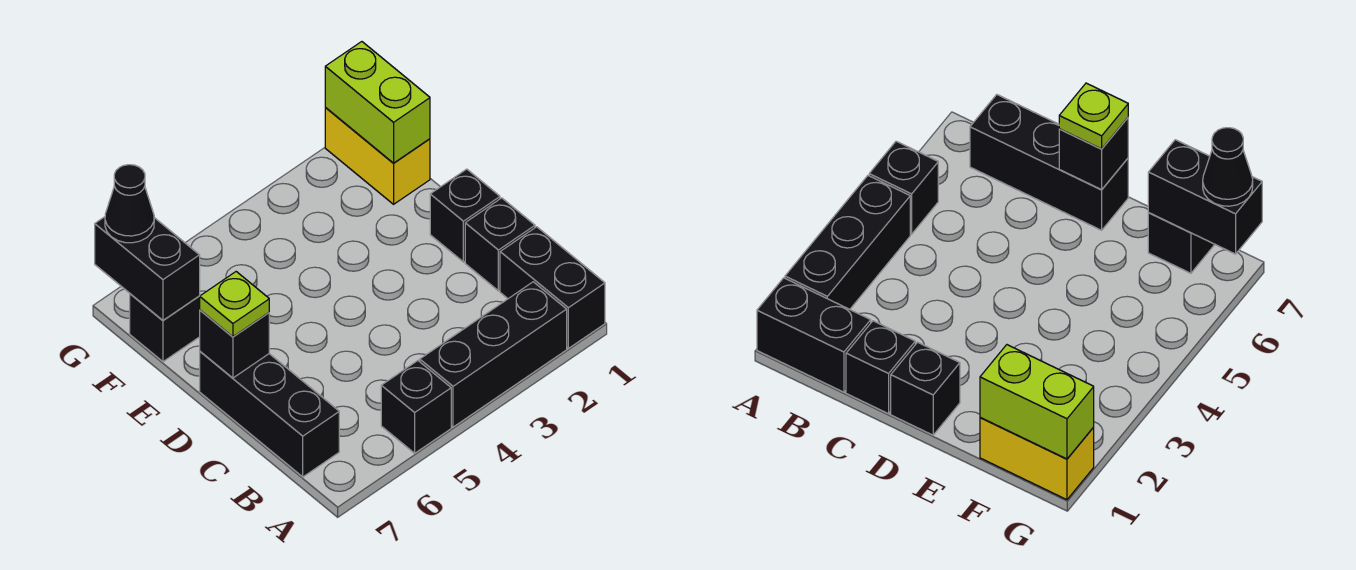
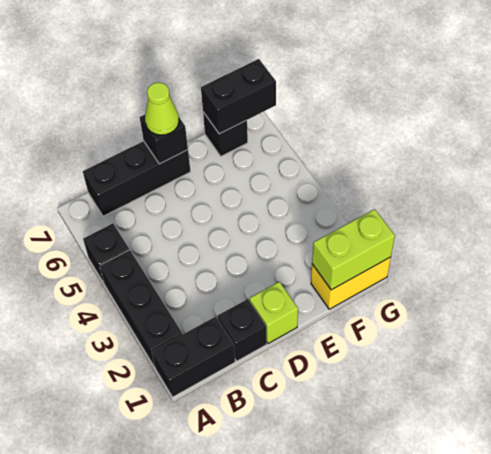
black brick D1 level 1 -> lime brick D1 level 1
lime plate D7 level 3 -> lime cone D7 level 3
black cone G7 level 3 -> none

